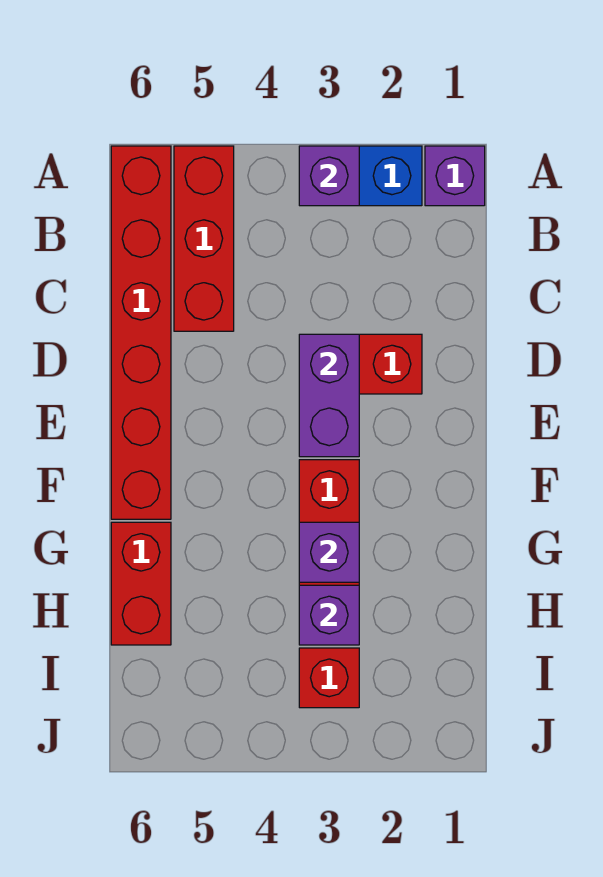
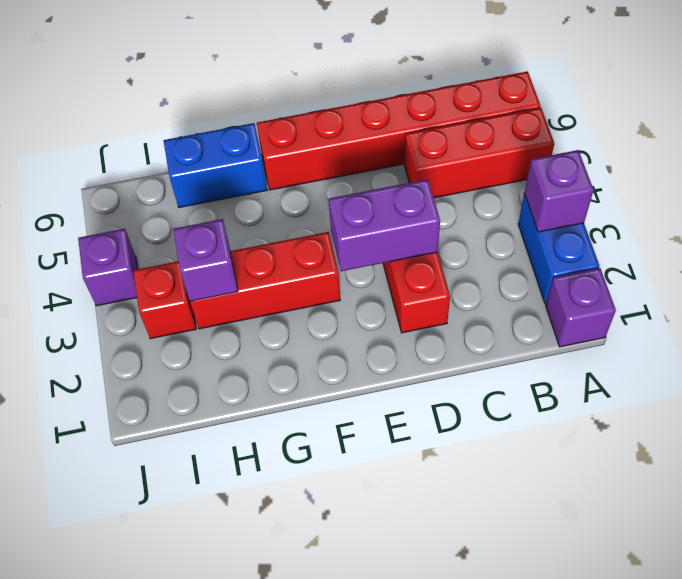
purple brick G3 level 2 -> purple brick J4 level 1
red brick G6:H6 level 1 -> blue brick G6:H6 level 1

